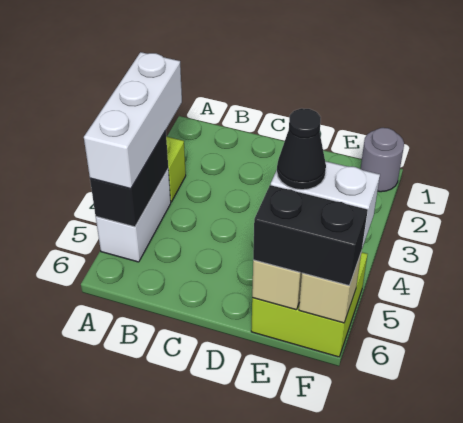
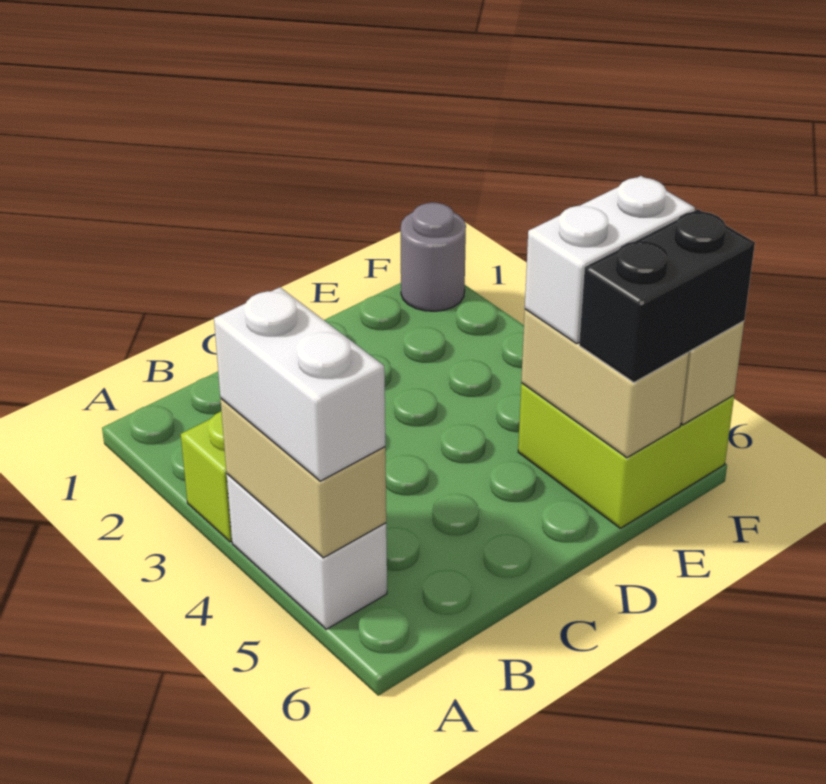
white brick A3:A5 level 3 -> white brick A4:A5 level 3
black brick A4:A5 level 2 -> tan brick A4:A5 level 2
black cone E5 level 4 -> none

